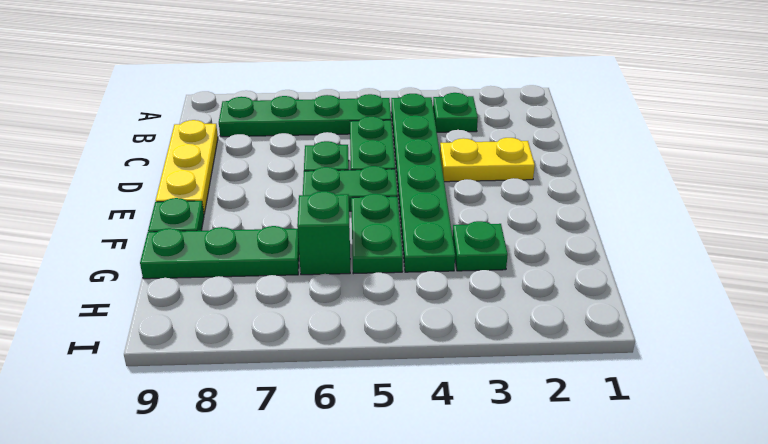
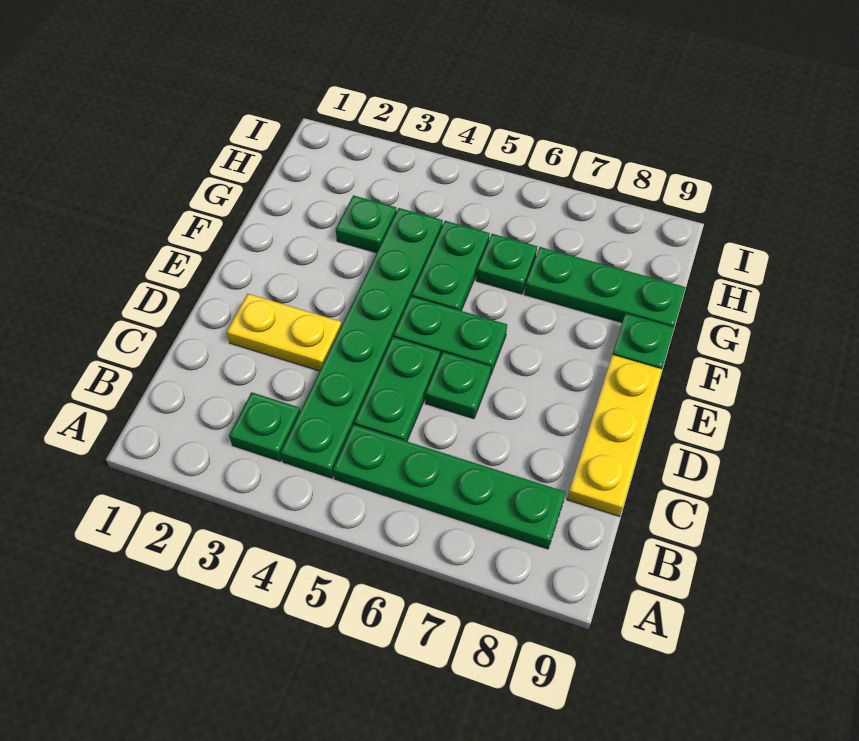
green brick G6 level 1 -> green plate G6 level 1

